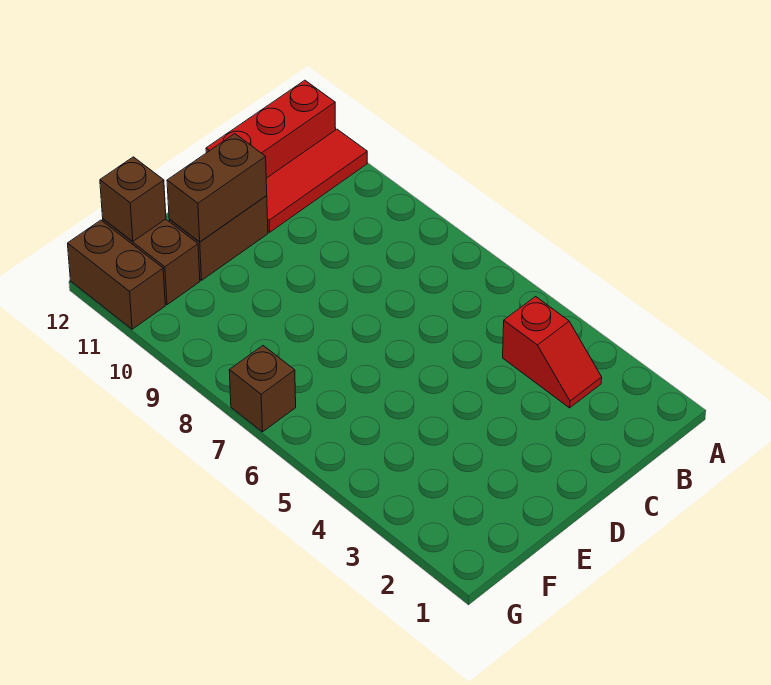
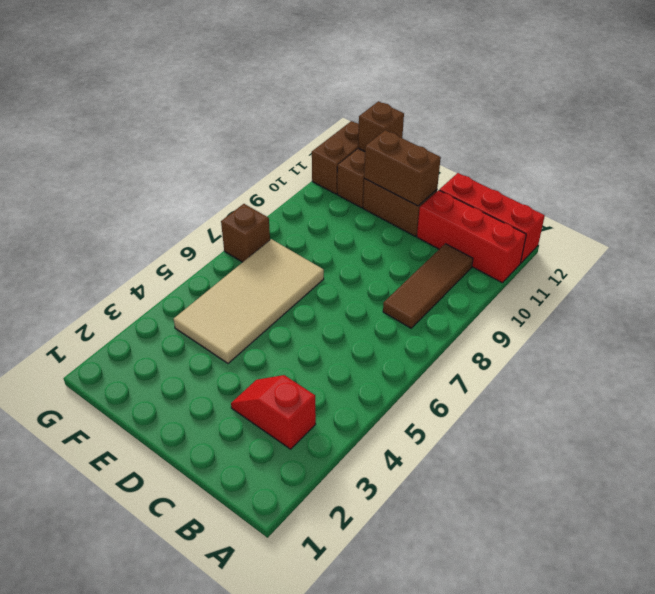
red tile A11:C11 level 1 -> red brick A11:C11 level 1
red slope B3:B4 level 1 top 4 -> red slope B3:C3 level 1 top B
none -> brown tile B8:B10 level 1
none -> tan tile E4:F7 level 1

